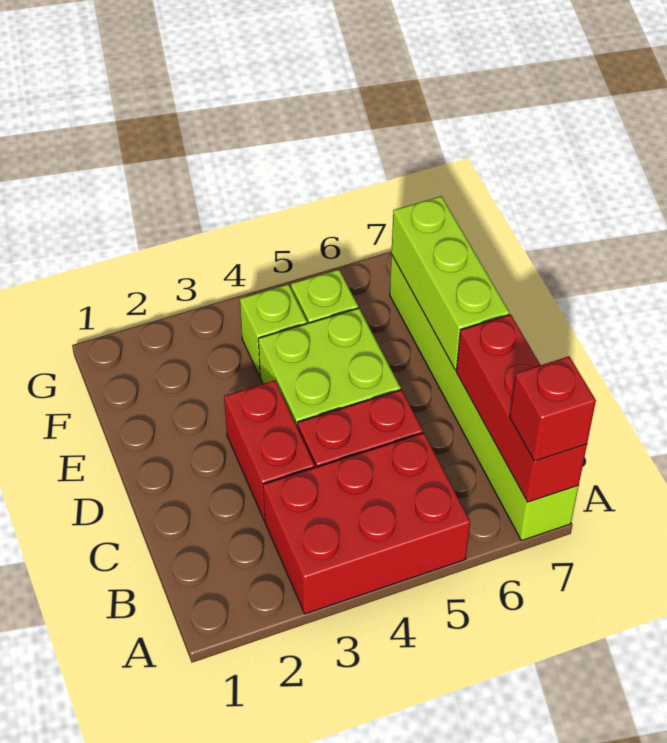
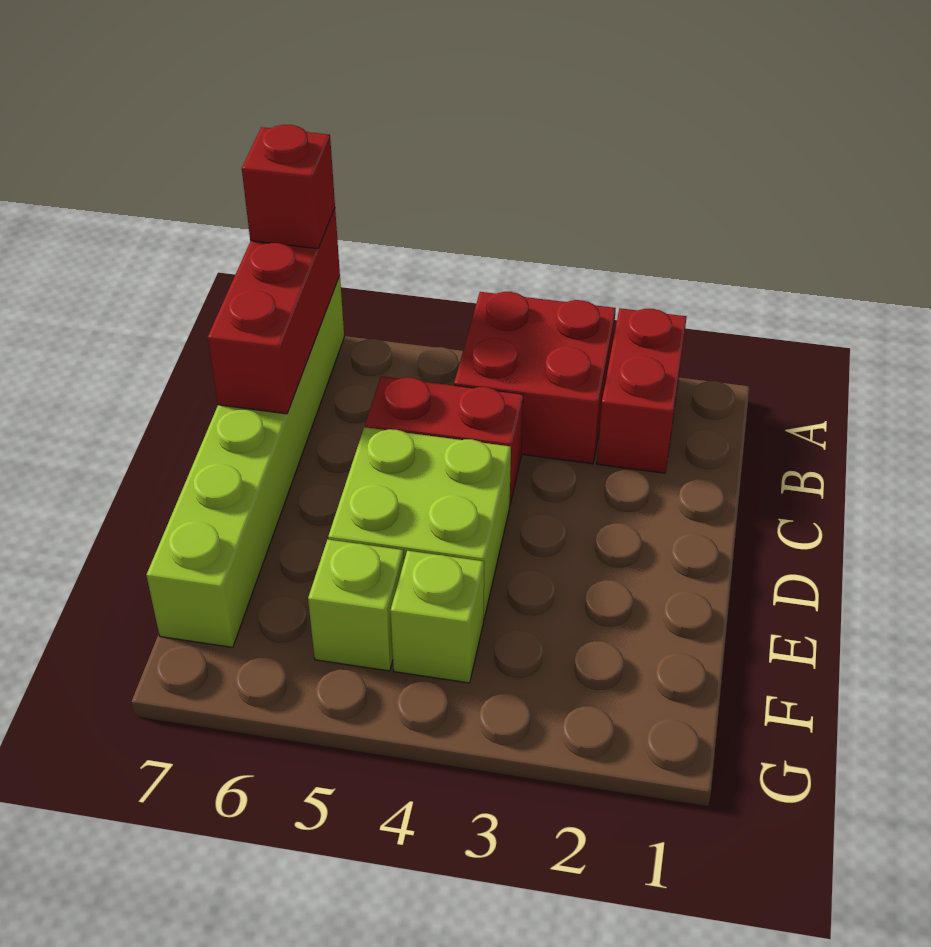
red brick A3:B5 level 1 -> red brick A3:B4 level 1
red brick C3:D3 level 1 -> red brick A2:B2 level 1
lime brick D7:F7 level 2 -> none

